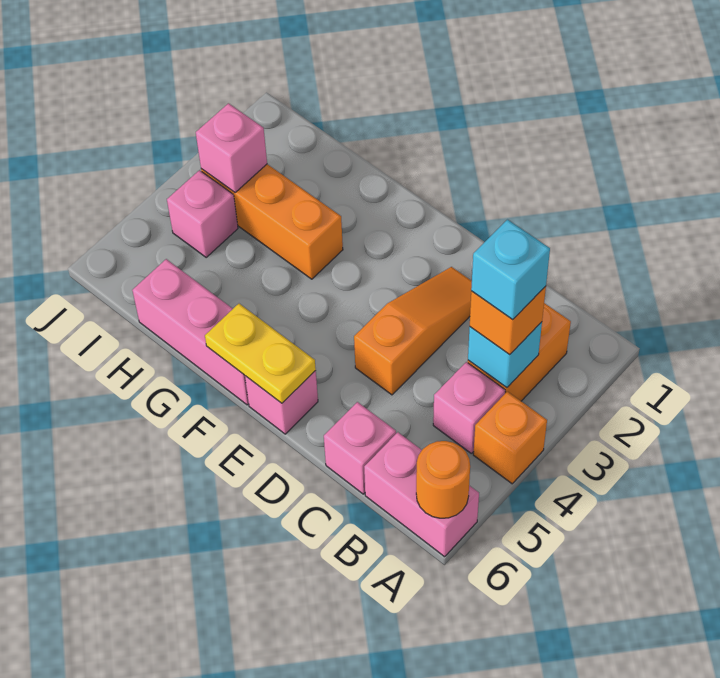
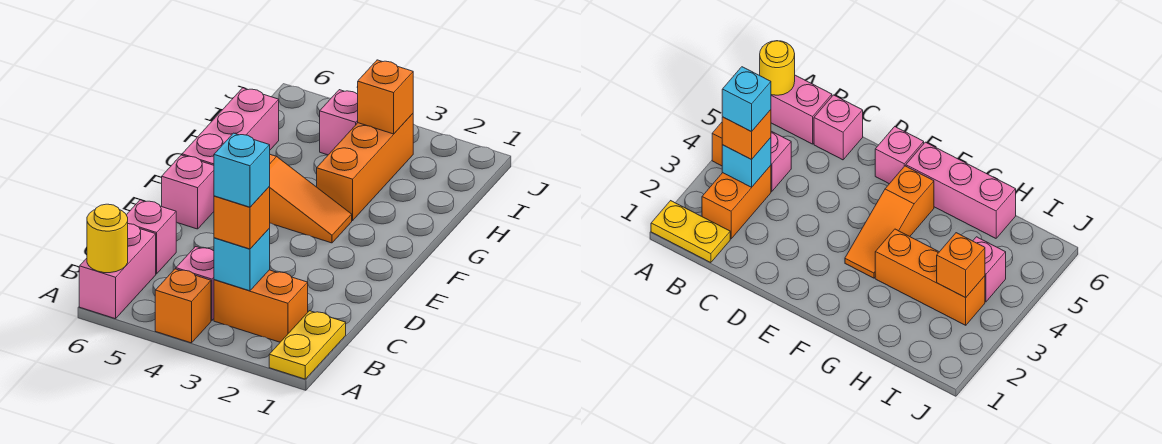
orange round brick A6 level 2 -> yellow round brick A6 level 2
orange slope D2:D4 level 1 top 4 -> orange slope F3:F5 level 1 top 5
yellow plate E6:F6 level 2 -> yellow plate A1:B1 level 1
pink brick I3 level 2 -> orange brick I3 level 2

